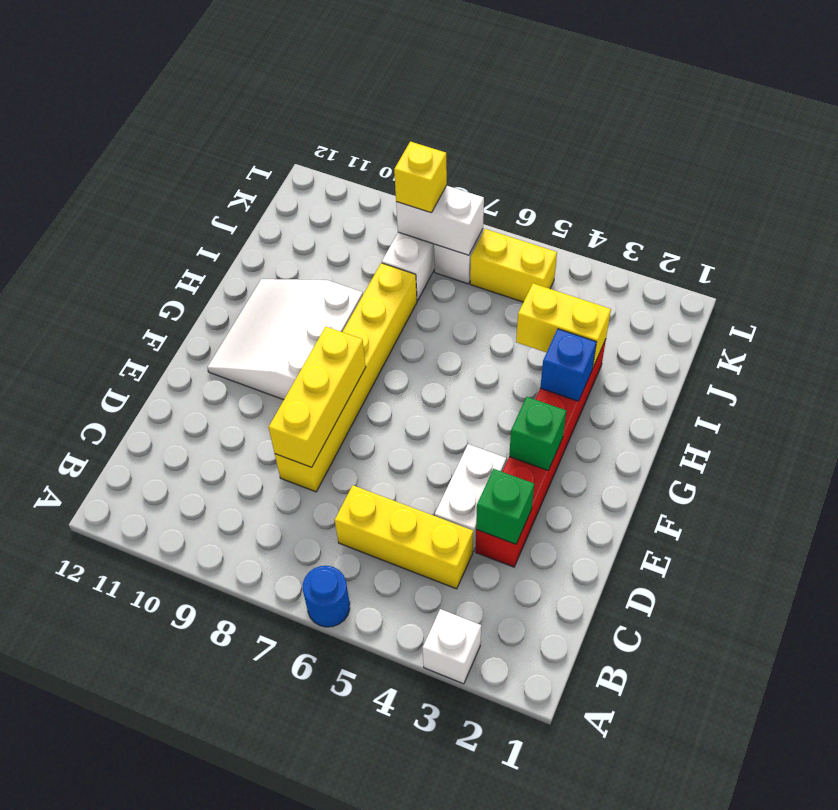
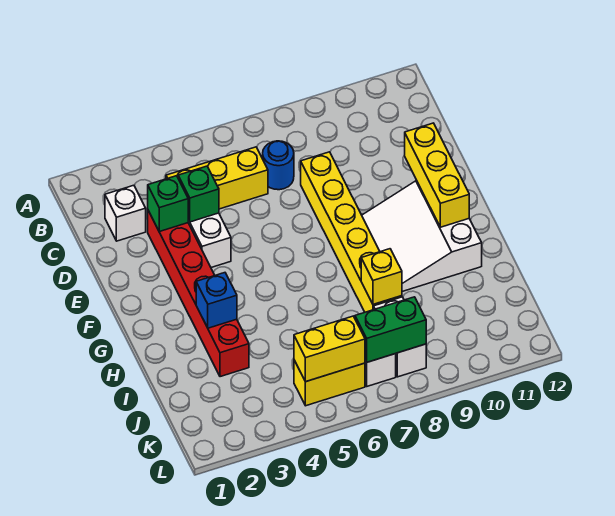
white brick A3 level 1 -> white brick C2 level 1
blue round brick A6 level 1 -> blue round brick C7 level 1
yellow brick D8:F8 level 2 -> yellow brick E11:G11 level 2
green brick F3 level 2 -> green brick D4 level 2
white slope F9:H11 level 1 top 9 -> white slope F9:H11 level 1 top 11
yellow brick I3:I4 level 2 -> yellow brick K5:K6 level 2
white brick K7:K8 level 2 -> green brick K7:K8 level 2
yellow brick K8 level 3 -> yellow brick I8 level 2

